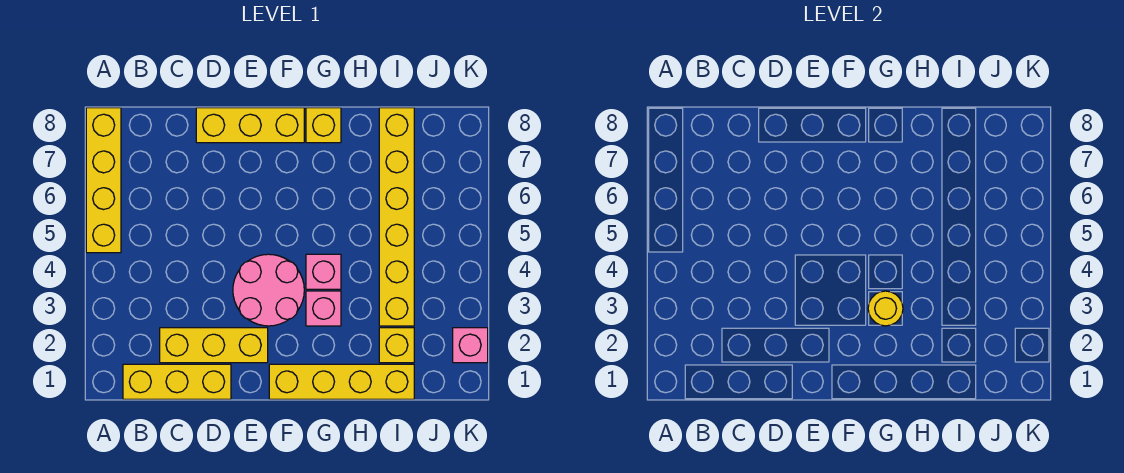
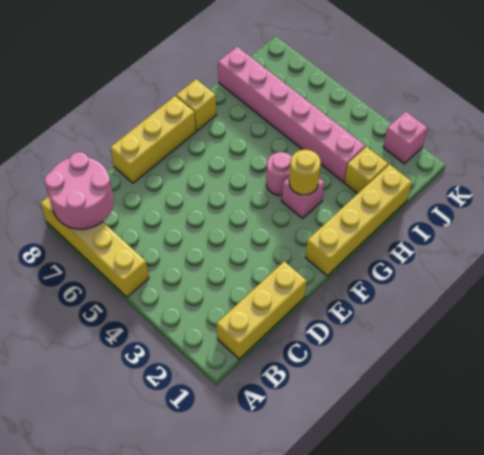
yellow brick C2:E2 level 1 -> none
pink round brick E3:F4 level 1 -> pink round brick A7:B8 level 2
pink brick G4 level 1 -> pink round brick G4 level 1
yellow brick I3:I8 level 1 -> pink brick I3:I8 level 1

